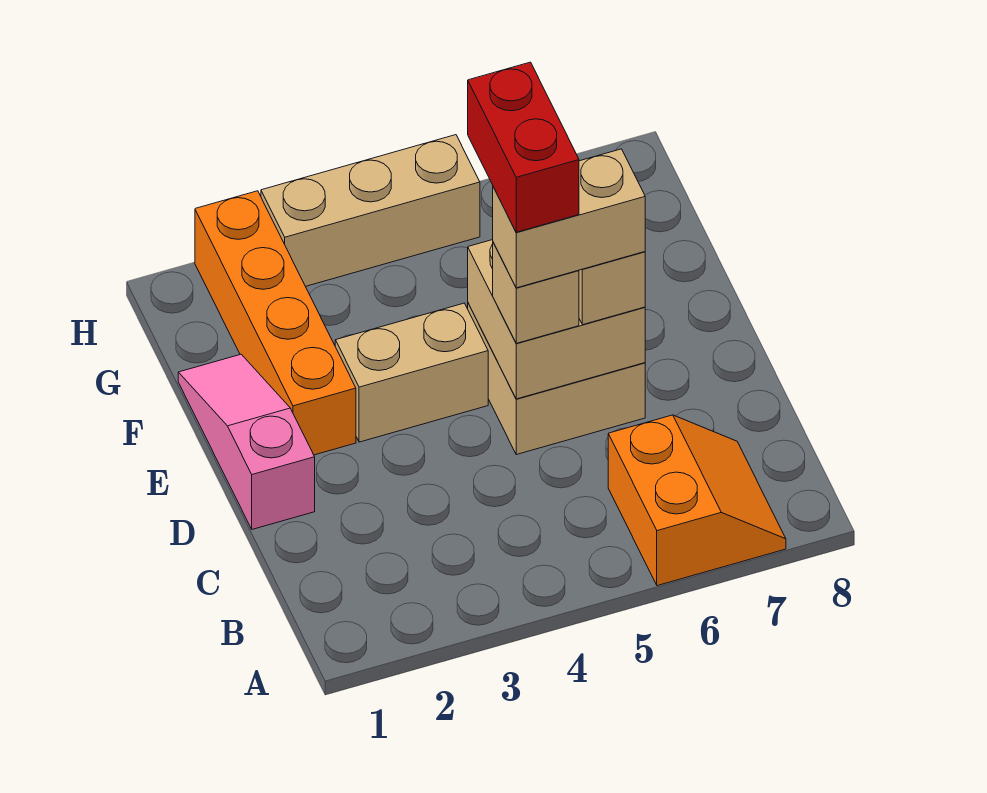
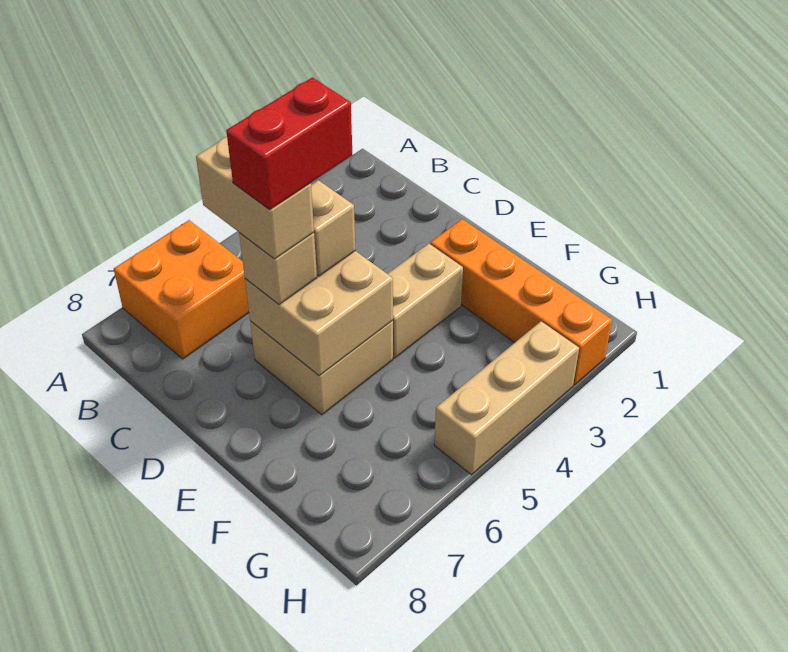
orange slope A6:B7 level 1 top 6 -> orange brick A6:B7 level 1
pink slope D1:F1 level 1 top D -> none
tan brick D5:D6 level 4 -> tan brick C6:D6 level 4
red brick D5:E5 level 5 -> red brick D5:D6 level 5

